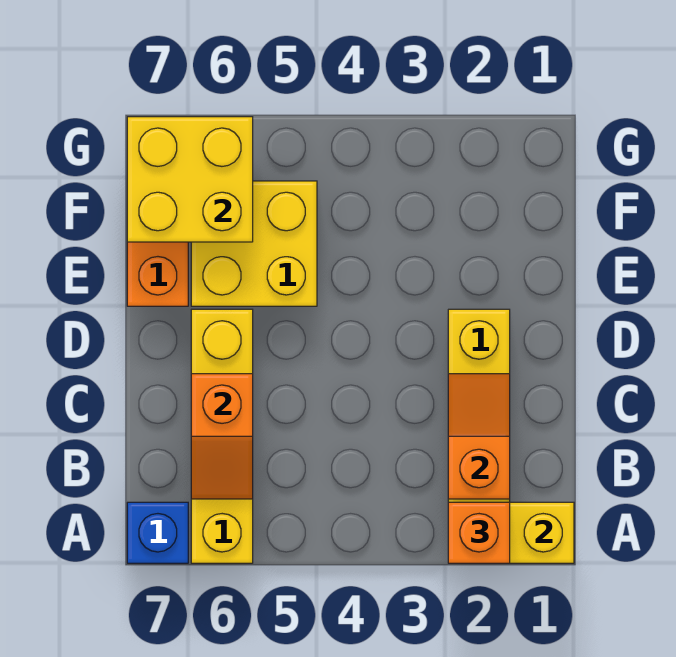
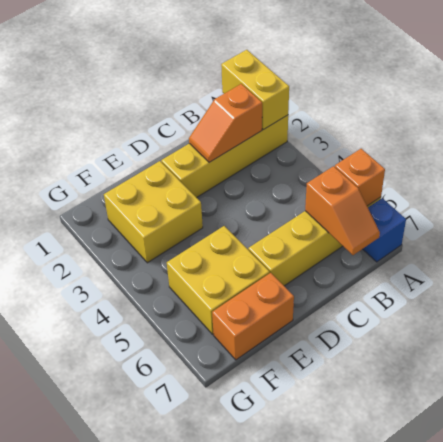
orange brick A2 level 3 -> orange brick A6 level 2
orange slope B6:C6 level 2 top C -> orange slope B6:B7 level 2 top 6
yellow brick F6:G7 level 2 -> yellow brick E2:F3 level 1

